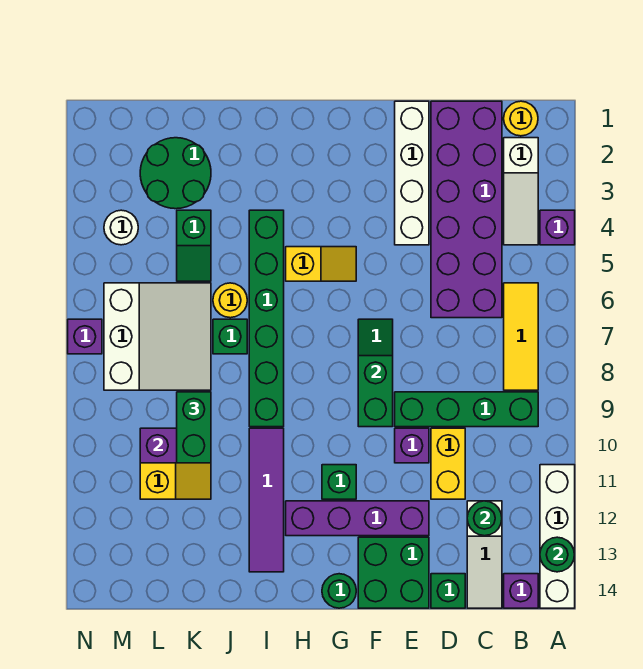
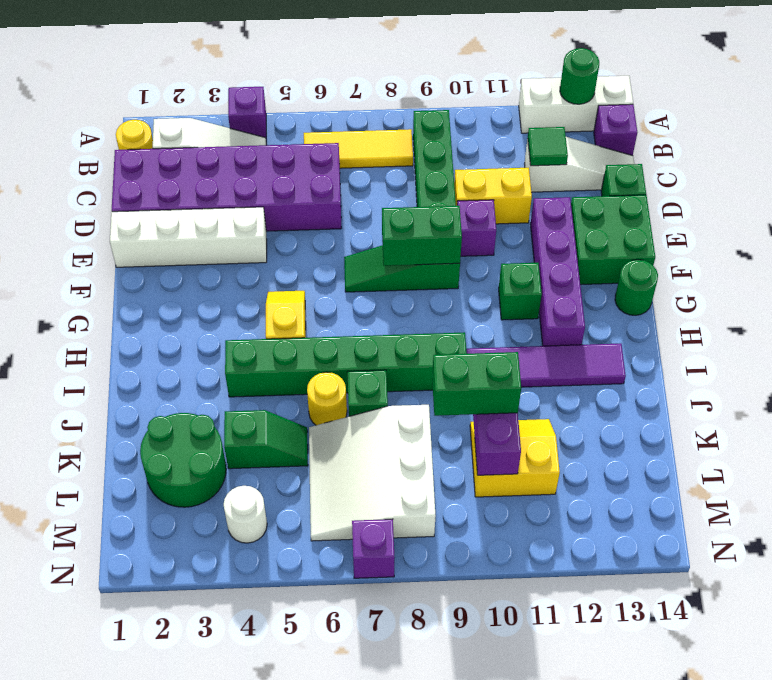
white brick A11:A14 level 1 -> white brick A12:A14 level 1
green round brick C12 level 2 -> green tile C12 level 2
white slope K6:M8 level 1 top M -> white slope K6:M8 level 1 top 8

